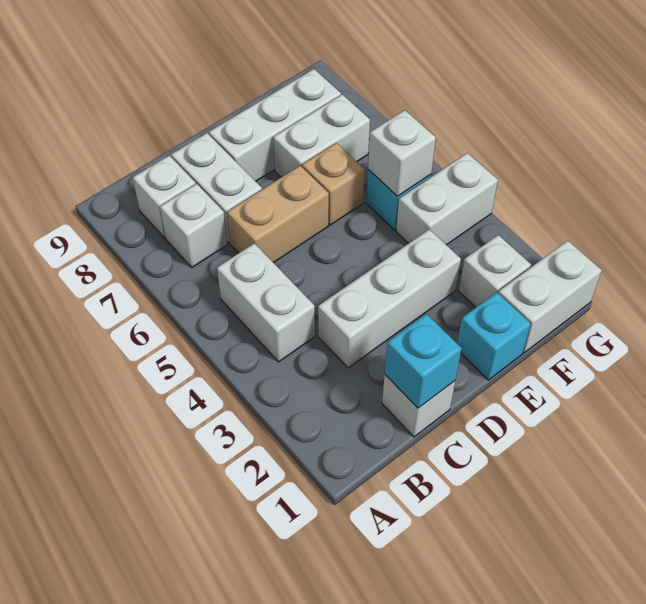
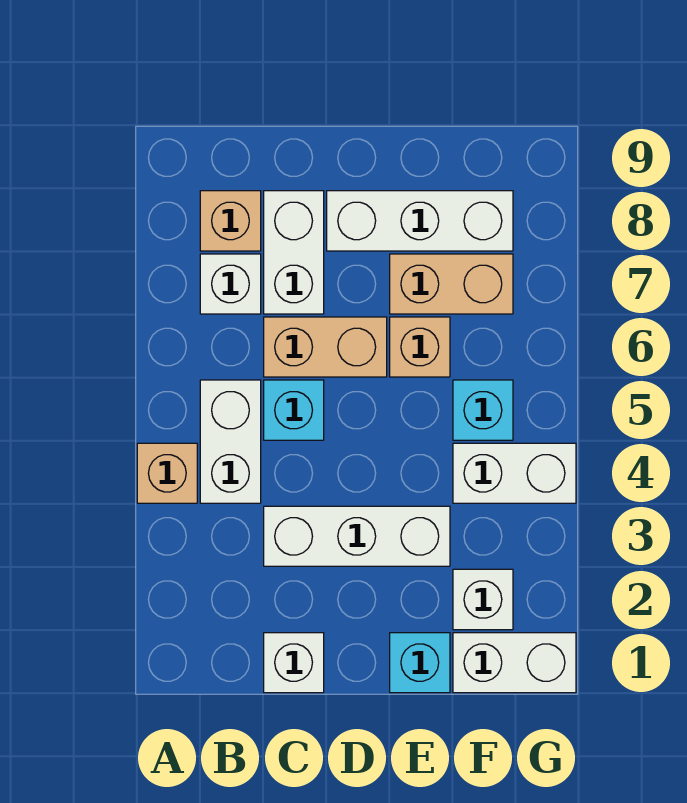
none -> tan brick A4 level 1
white brick B8 level 1 -> tan brick B8 level 1
cyan brick C1 level 2 -> cyan brick C5 level 1
white brick E7:F7 level 1 -> tan brick E7:F7 level 1
white brick F5 level 2 -> none

